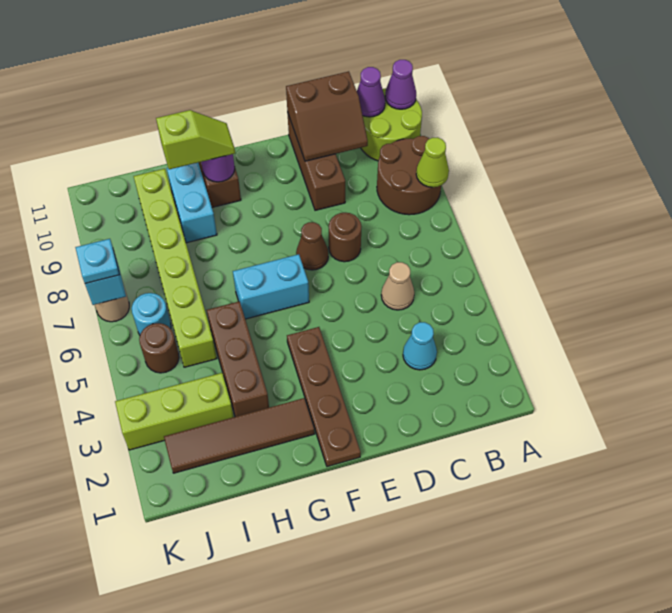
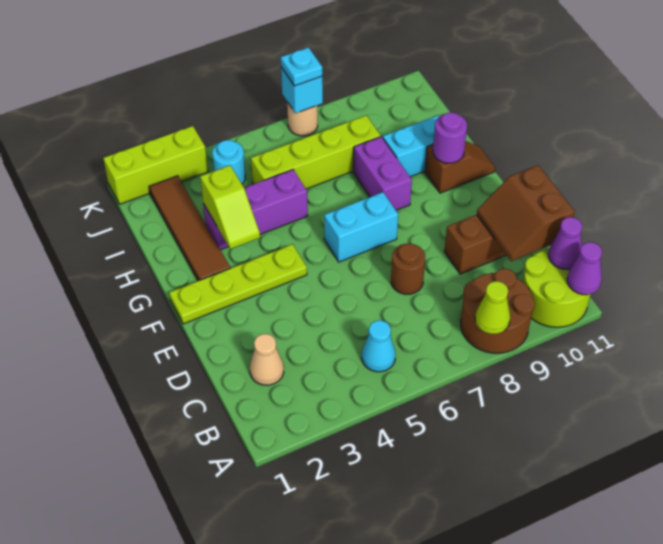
cyan cone C3 level 1 -> cyan cone B5 level 1
tan cone C5 level 1 -> tan cone C2 level 1
brown cone E7 level 1 -> none
brown plate F1:F4 level 1 -> lime plate F1:F4 level 1
cyan brick F6:G6 level 1 -> cyan brick F6:F7 level 1
none -> purple brick G8:H8 level 1
lime slope G10:H10 level 3 top H -> lime slope G3:H3 level 2 top H
brown brick H3:H5 level 1 -> purple brick H3:H5 level 1
lime brick I3:K3 level 1 -> lime brick K1:K3 level 1
lime brick I5:I10 level 1 -> lime brick I5:I8 level 1
brown round brick J5 level 1 -> none
cyan round brick J6 level 1 -> cyan round brick J4 level 1

